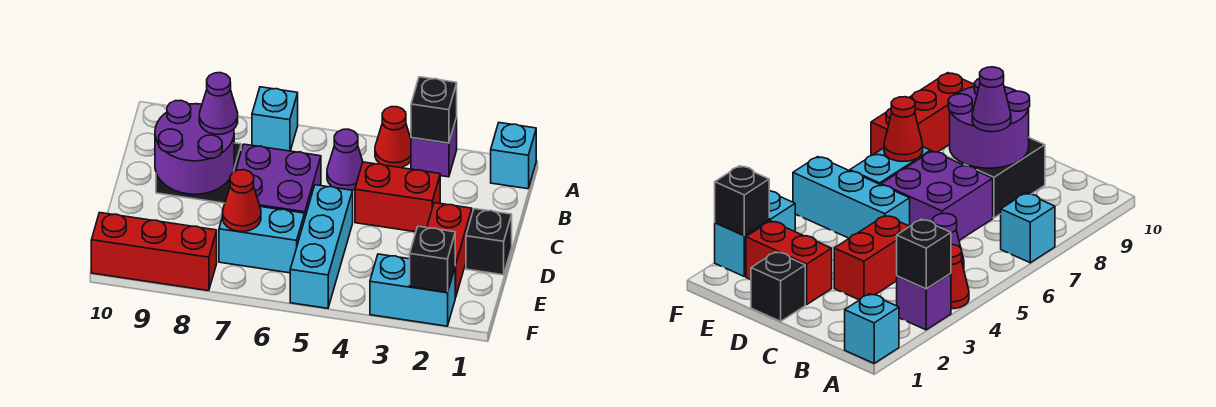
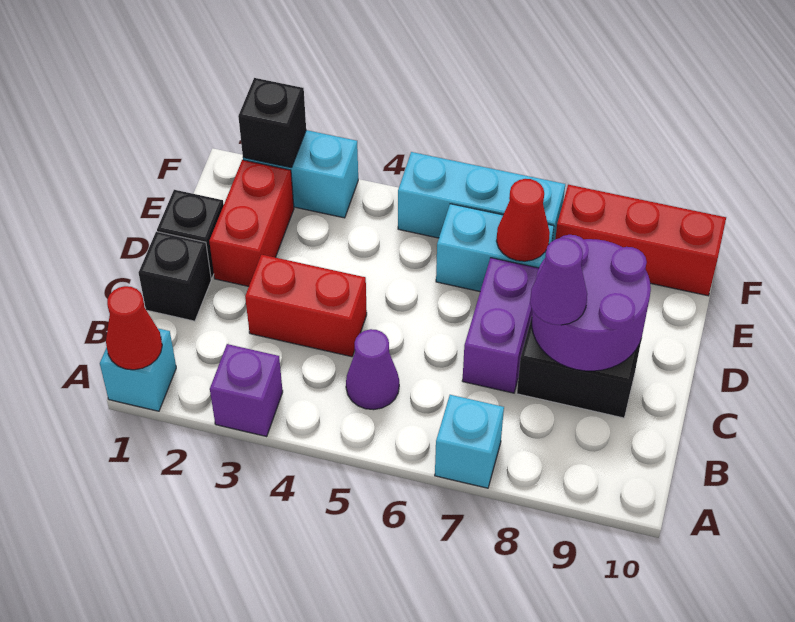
black brick A3 level 2 -> black brick C1 level 1
red cone A4 level 1 -> red cone A1 level 2
purple brick C6:D7 level 1 -> purple brick C7:D7 level 1
cyan brick D5:F5 level 1 -> cyan brick F5:F7 level 1

